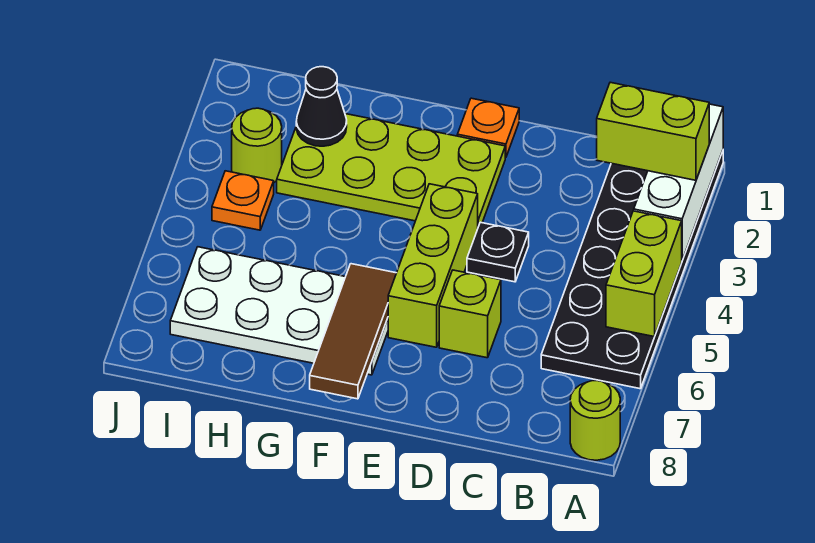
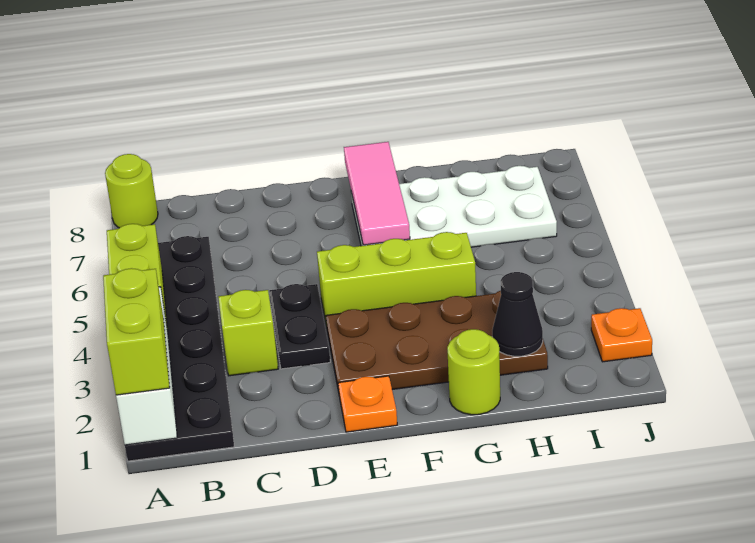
lime brick A2:B2 level 3 -> lime brick A1:A2 level 3
black plate D4 level 1 -> black plate D3:D4 level 1
lime brick D6 level 1 -> lime brick C3 level 1
lime plate E2:H3 level 1 -> brown plate E2:H3 level 1
lime brick E4:E6 level 1 -> lime brick E4:G4 level 1
brown tile F6:F8 level 2 -> pink tile F6:F8 level 2
lime round brick I3 level 1 -> lime round brick G1 level 1
orange plate I4 level 1 -> orange plate J2 level 1

